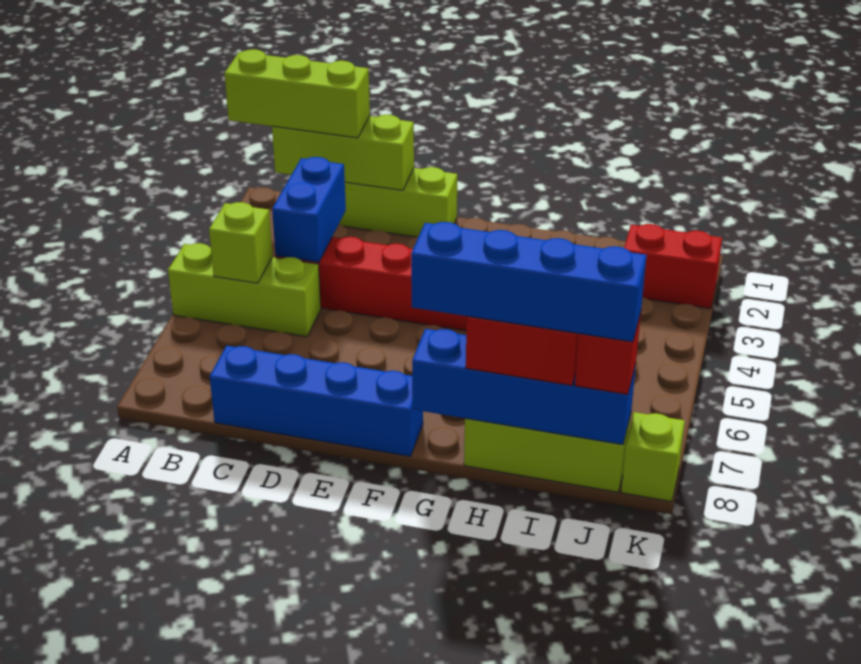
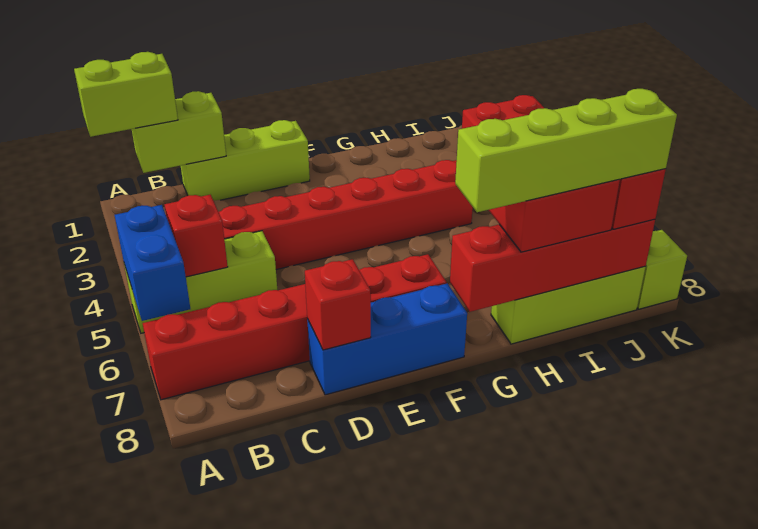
lime brick A1:C1 level 3 -> lime brick A1:B1 level 3
none -> red brick A7:F7 level 1
lime brick B1:D1 level 2 -> lime brick B1:C1 level 2
lime brick B5 level 2 -> red brick B5 level 2
blue brick C3:C4 level 2 -> blue brick A5:A6 level 2
blue brick C8:F8 level 1 -> blue brick D8:F8 level 1
none -> red brick D8 level 2
blue brick G8:J8 level 2 -> red brick G8:J8 level 2
blue brick G8:J8 level 4 -> lime brick G8:J8 level 4

